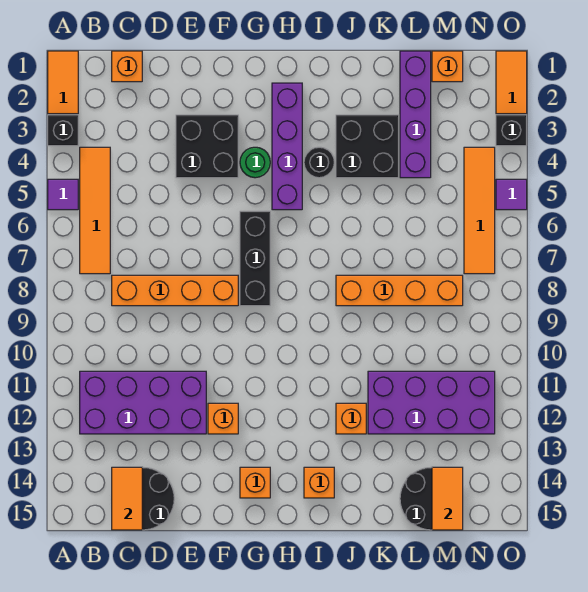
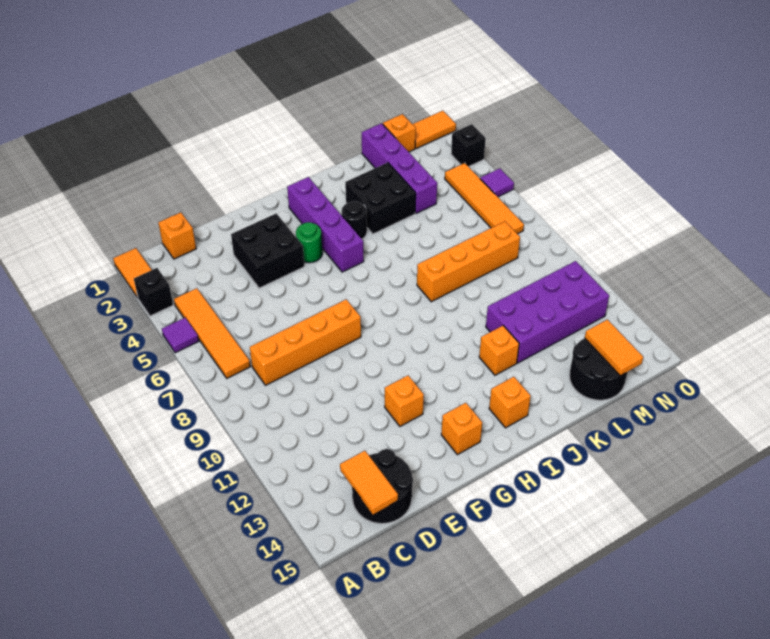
purple brick B11:E12 level 1 -> none
black brick G6:G8 level 1 -> none
orange tile O1:O2 level 1 -> orange tile N1:O1 level 1

